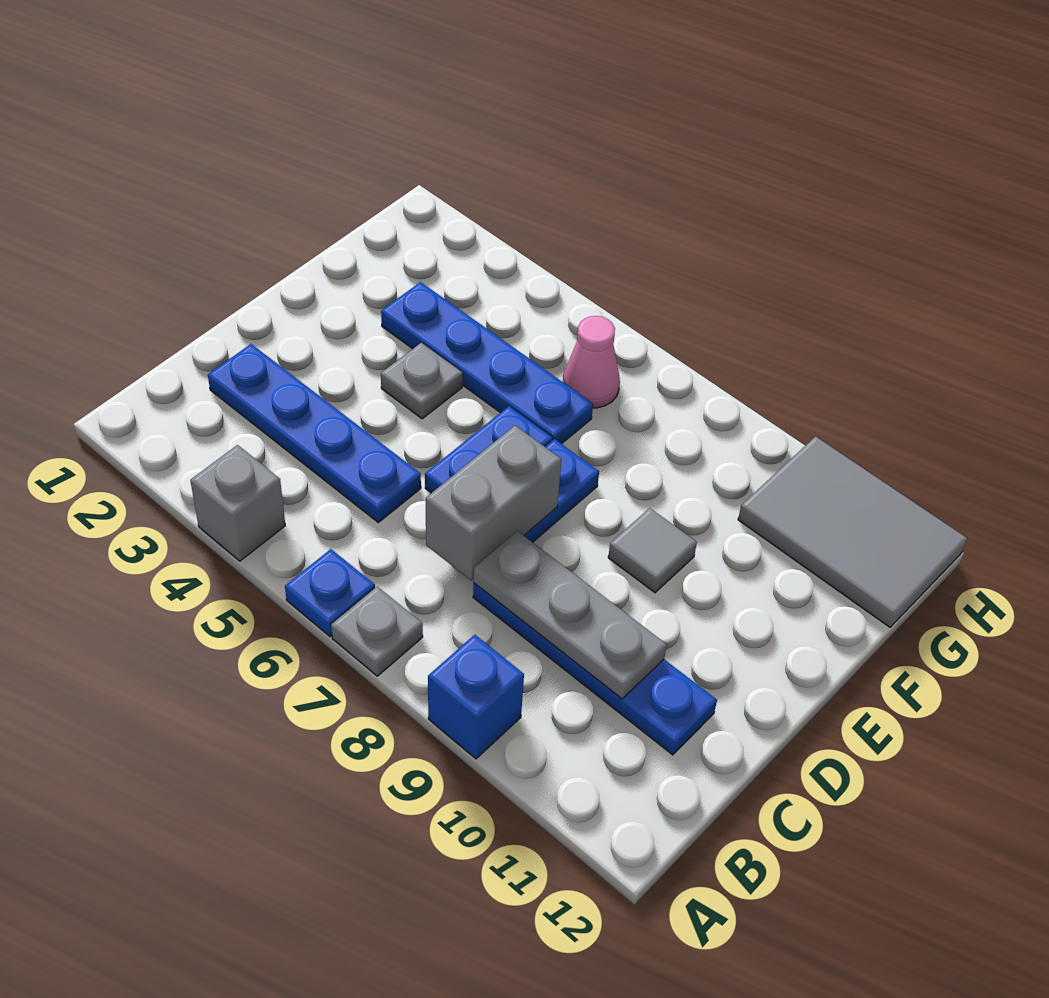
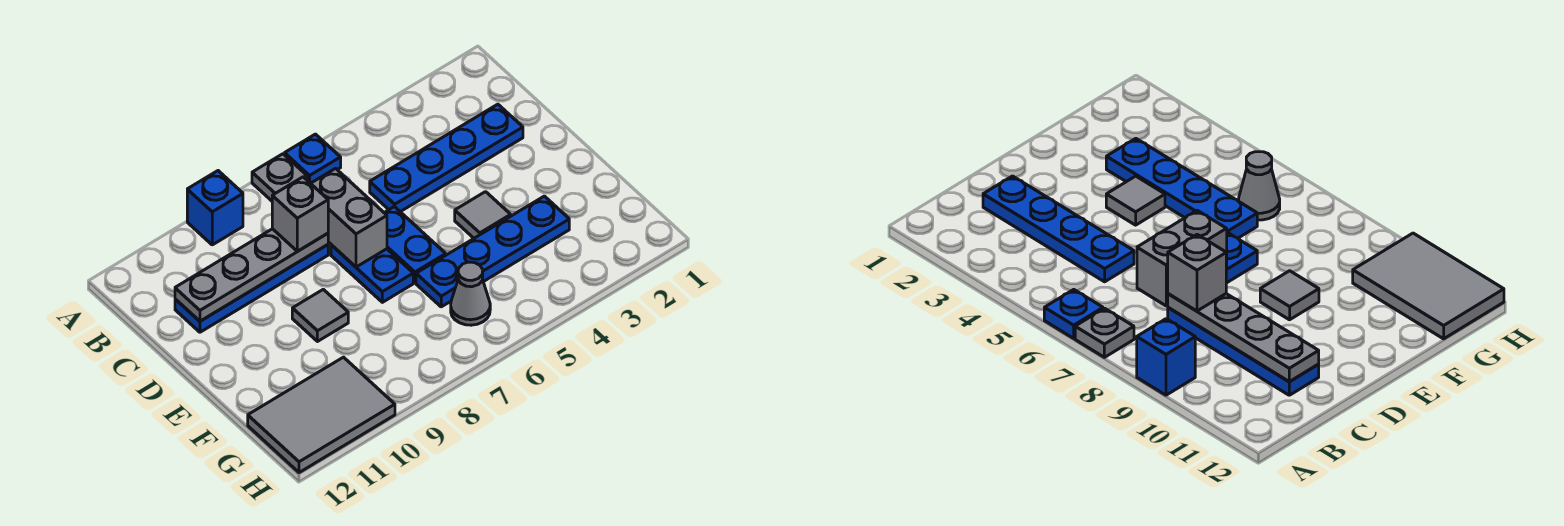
grey brick A4 level 1 -> grey brick C8 level 3
grey plate C8:C10 level 2 -> grey plate C8:C11 level 2
grey plate E4 level 1 -> grey tile E4 level 1
pink cone G6 level 1 -> grey cone G6 level 1

